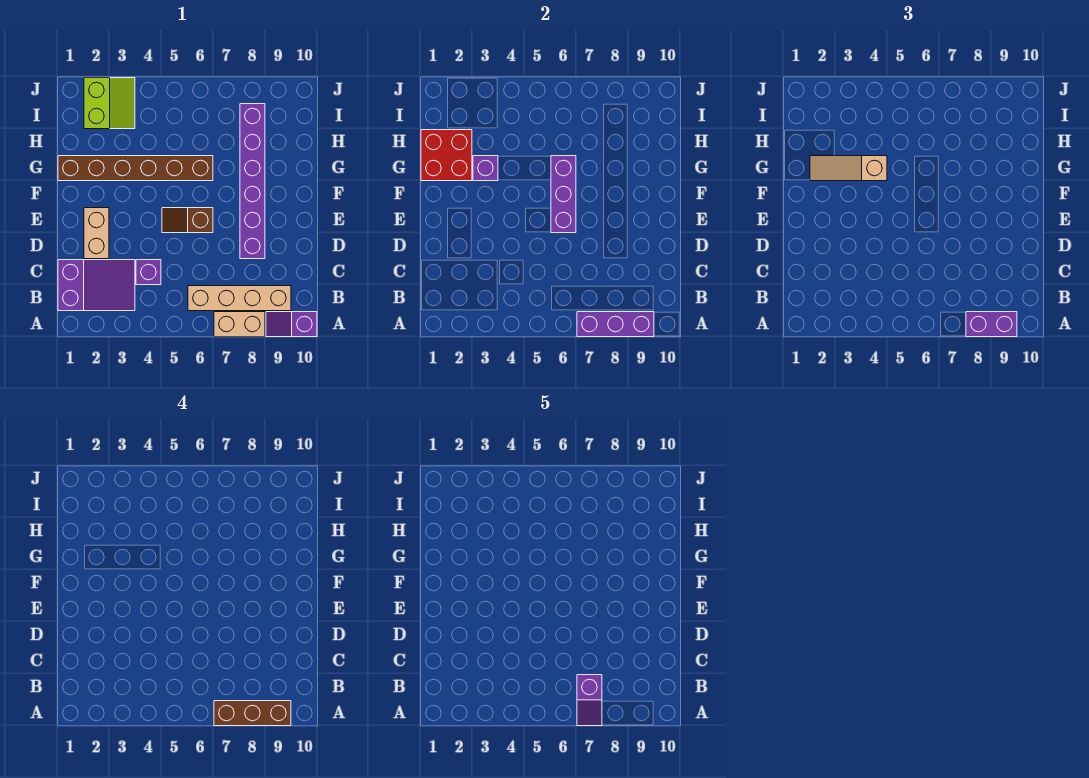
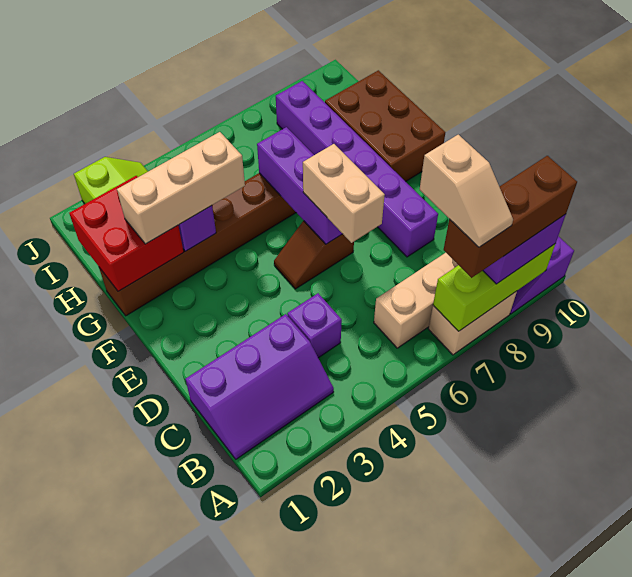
purple brick A7:A9 level 2 -> lime brick A7:A9 level 2
purple slope A7:B7 level 5 top B -> tan slope A7:B7 level 5 top B
purple slope B1:C3 level 1 top 1 -> purple slope B1:C3 level 1 top C
tan brick D2:E2 level 1 -> tan brick D6:E6 level 3
none -> brown brick F9:H10 level 1
tan slope G2:G4 level 3 top 4 -> tan brick G2:G4 level 3

